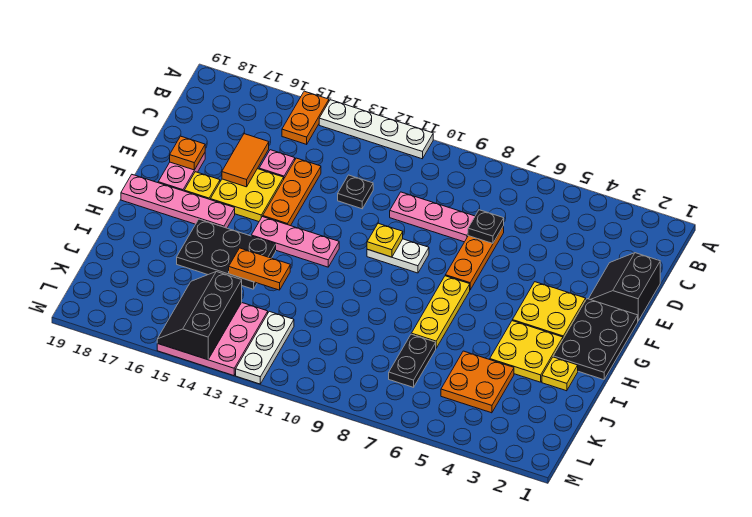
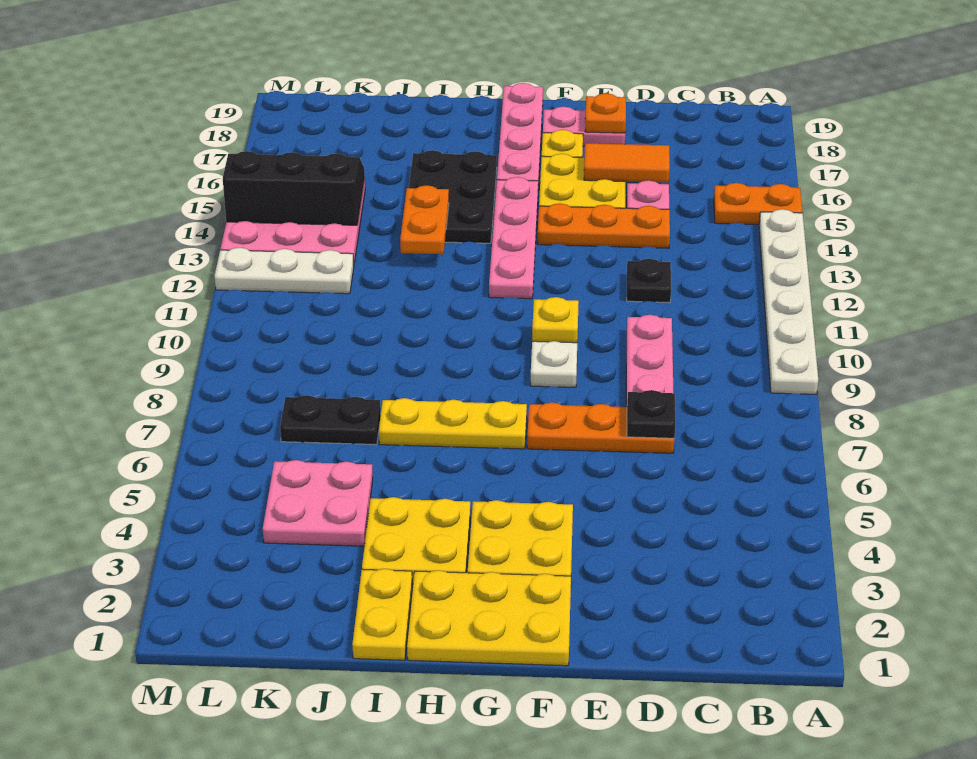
white plate A11:A14 level 1 -> white plate A9:A14 level 1
black slope D1:E2 level 1 top 1 -> none
black plate F1:H2 level 1 -> yellow plate F1:H2 level 1
pink plate G12:G14 level 1 -> pink plate G12:G15 level 1
yellow plate I2 level 1 -> yellow plate I1:I2 level 1
orange plate J4:K5 level 1 -> pink plate J4:K5 level 1

